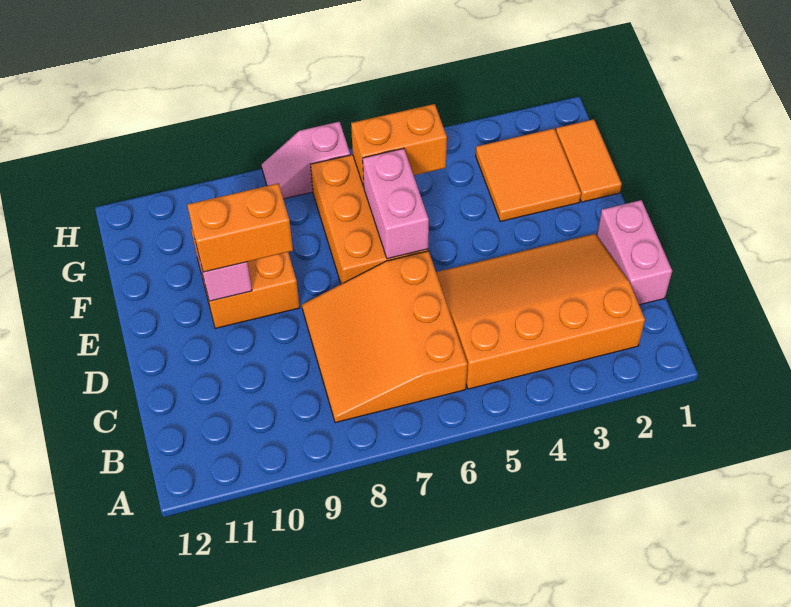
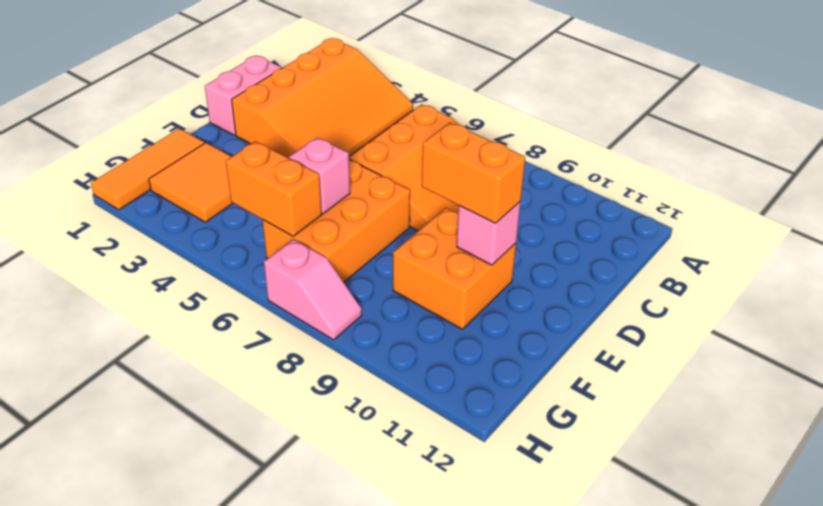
orange slope B2:D5 level 1 top B -> orange slope A2:D4 level 1 top 2
pink brick E6:F6 level 2 -> pink brick F6 level 2
orange tile F1:G1 level 1 -> orange tile F1:H1 level 1

